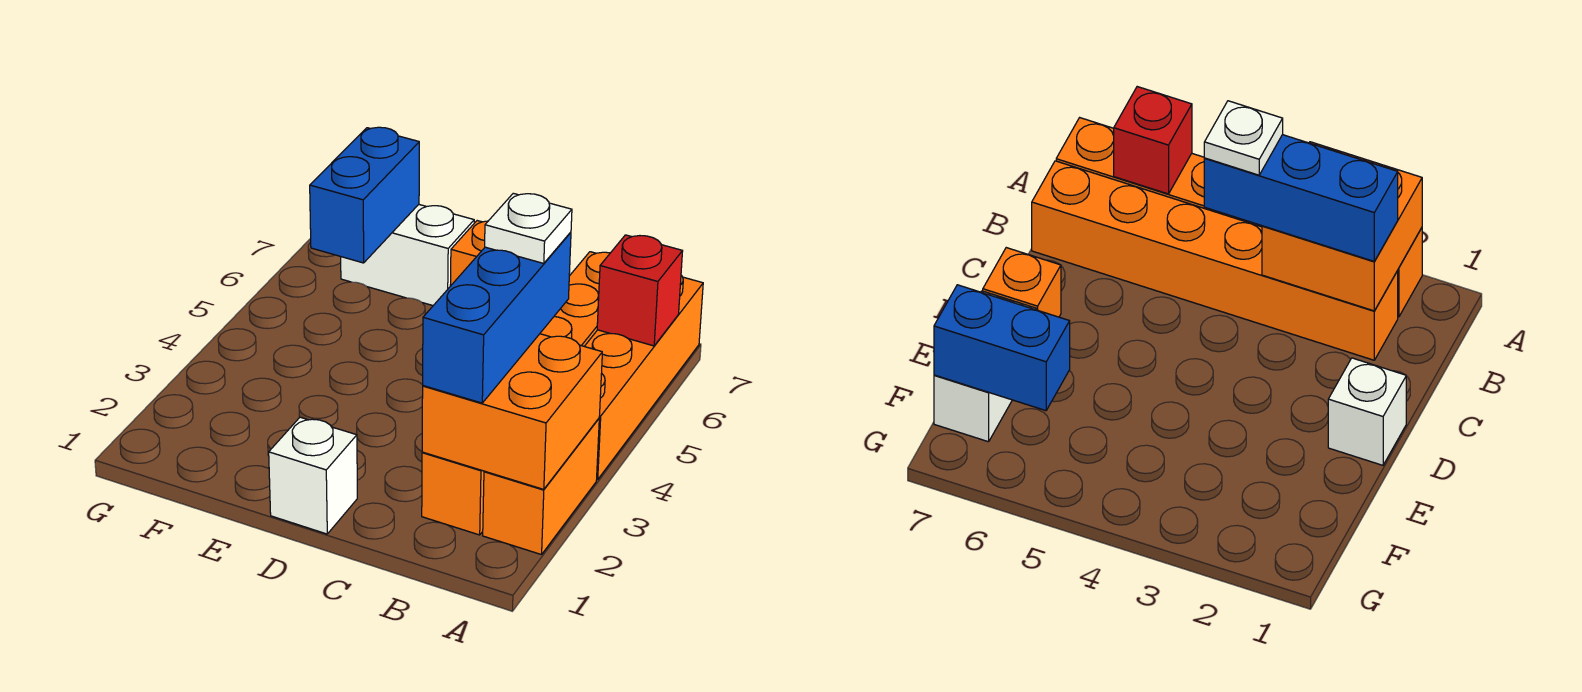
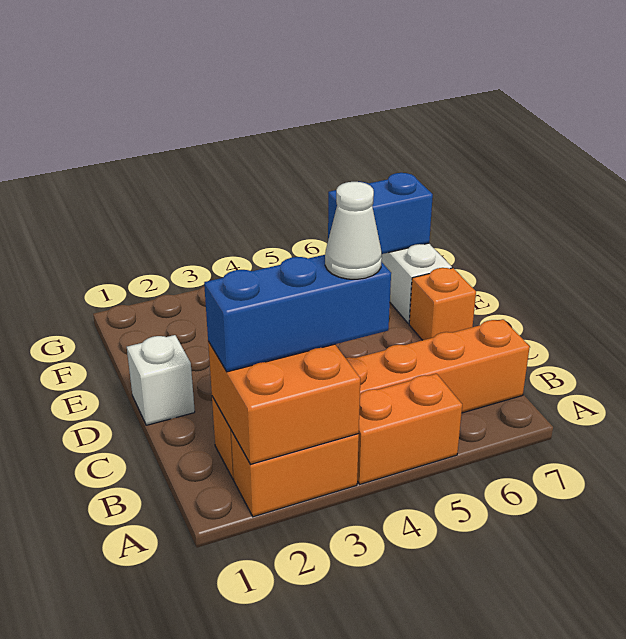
orange brick A4:A7 level 1 -> orange brick A4:A5 level 1
red brick A6 level 2 -> none
white plate B4 level 4 -> white cone B4 level 4

